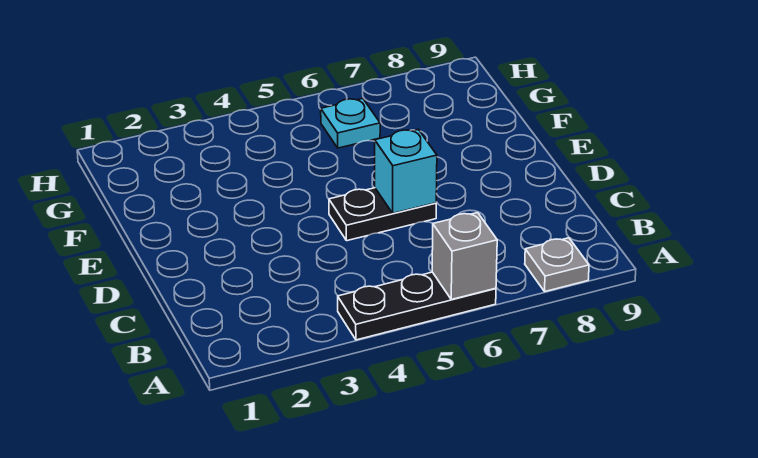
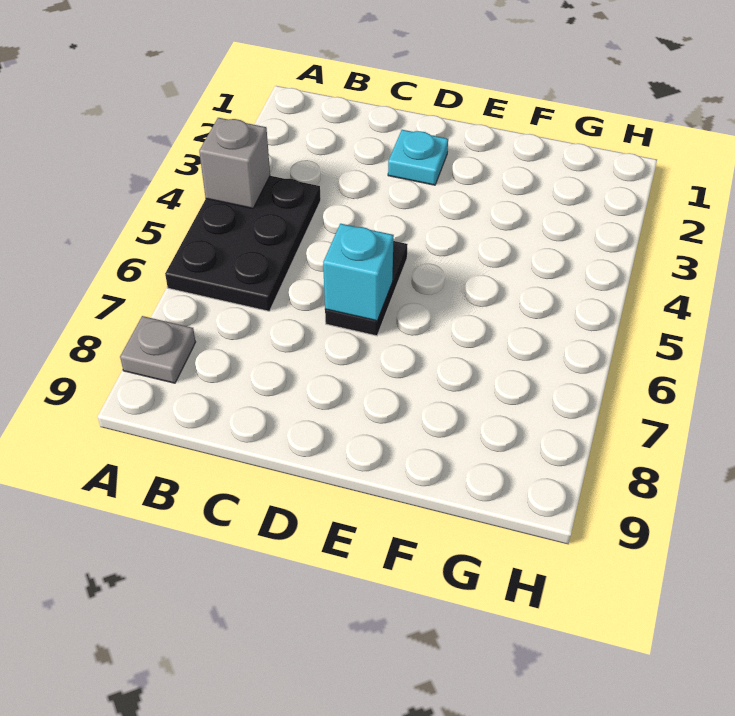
black plate A4:A6 level 1 -> black plate A4:B6 level 1
grey brick A6 level 2 -> grey brick A4 level 2
cyan plate G6 level 1 -> cyan plate D2 level 1

